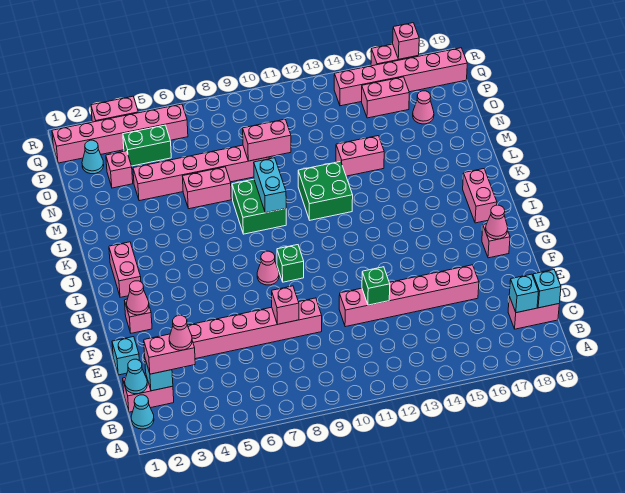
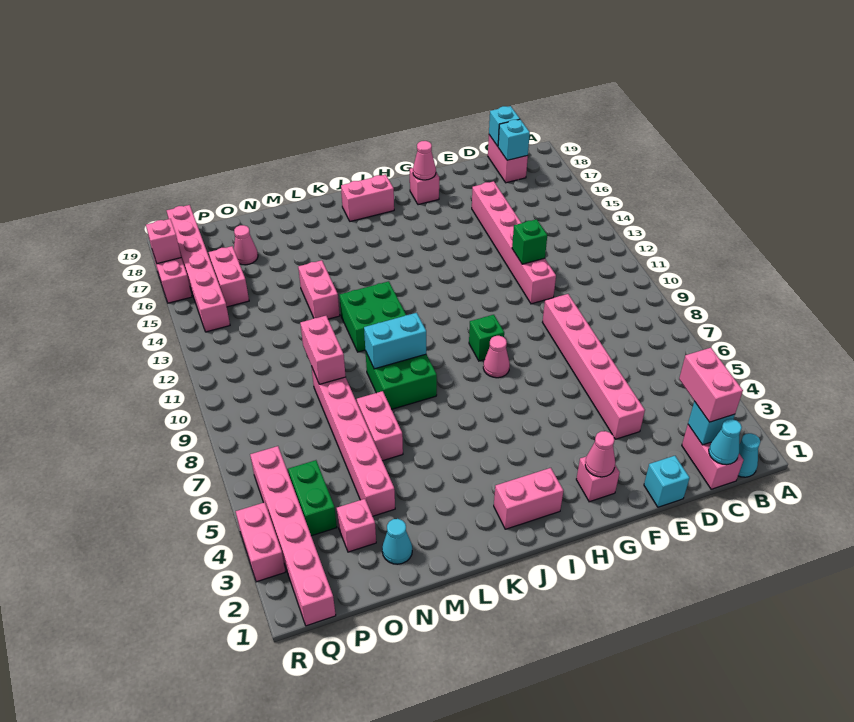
pink cone C3 level 4 -> none
pink brick E8 level 2 -> none
cyan cone P2 level 1 -> cyan cone N2 level 1

